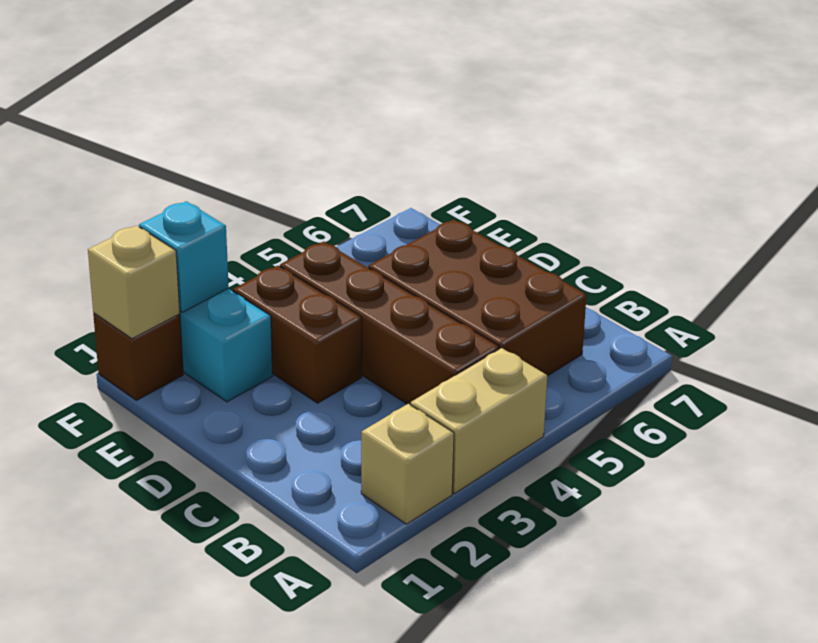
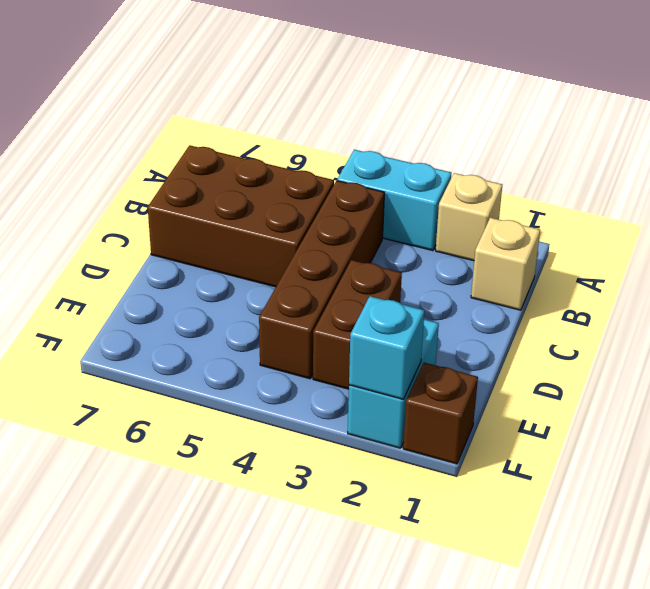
tan brick A3:A4 level 1 -> cyan brick A3:A4 level 1
brown brick B5:D6 level 1 -> brown brick B5:C7 level 1
tan brick F1 level 2 -> tan brick B1 level 1

